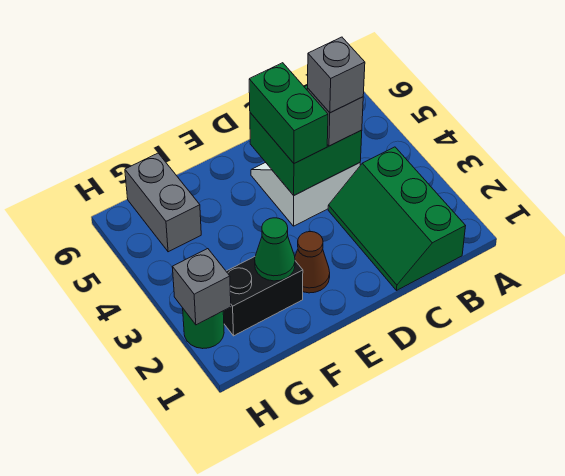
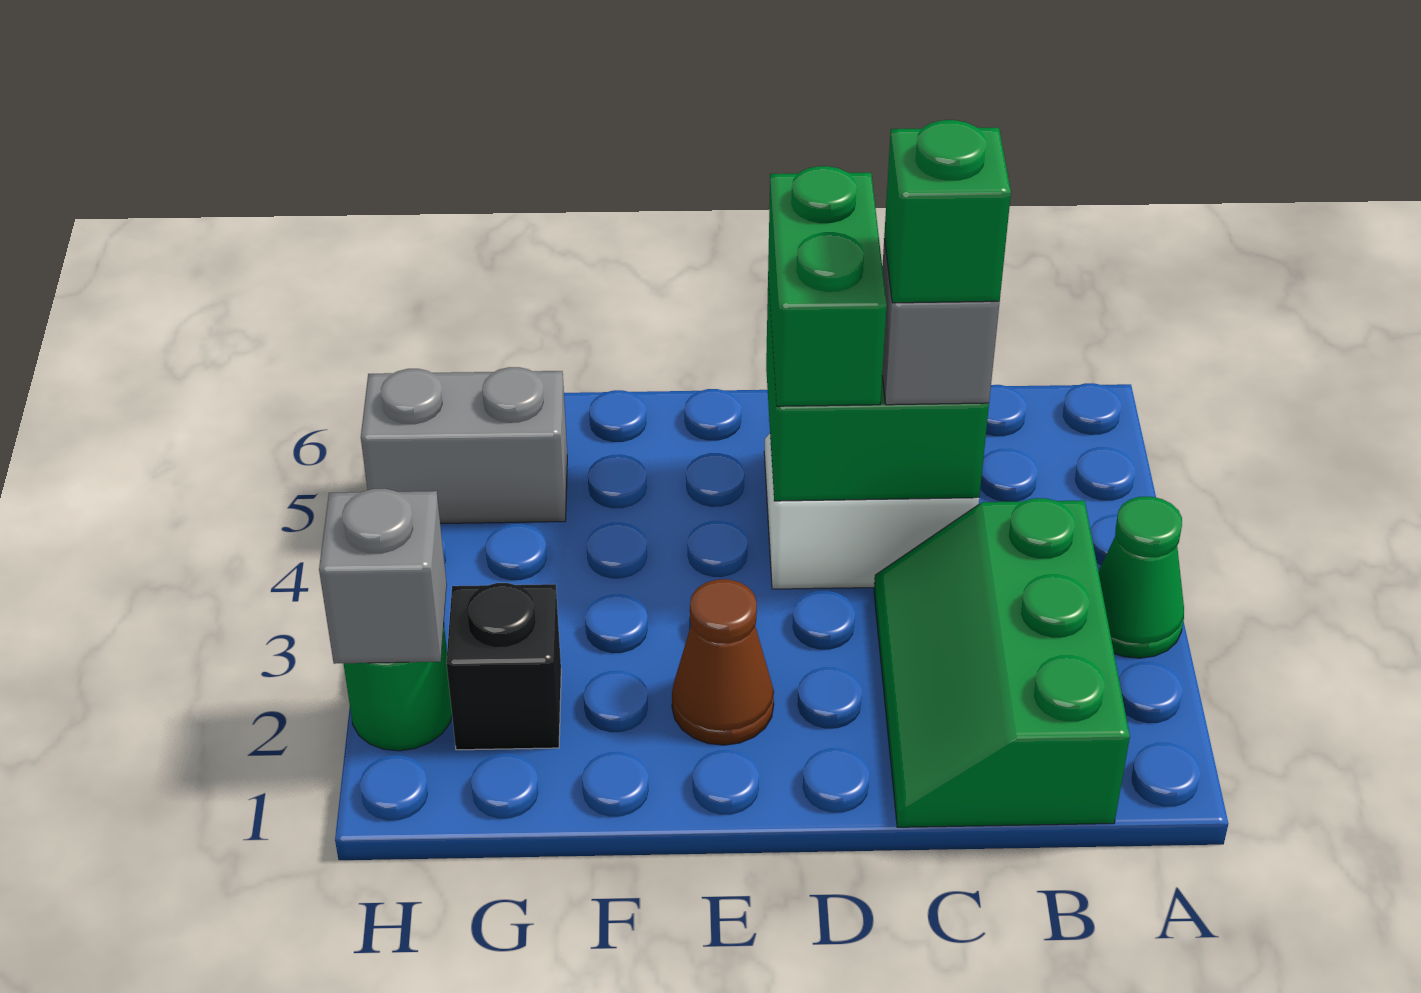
grey brick C4 level 4 -> green brick C4 level 4
black brick F2:G2 level 1 -> black brick G2 level 1
green cone F2 level 2 -> green cone A3 level 1
grey brick G5:G6 level 1 -> grey brick G5:H5 level 1

